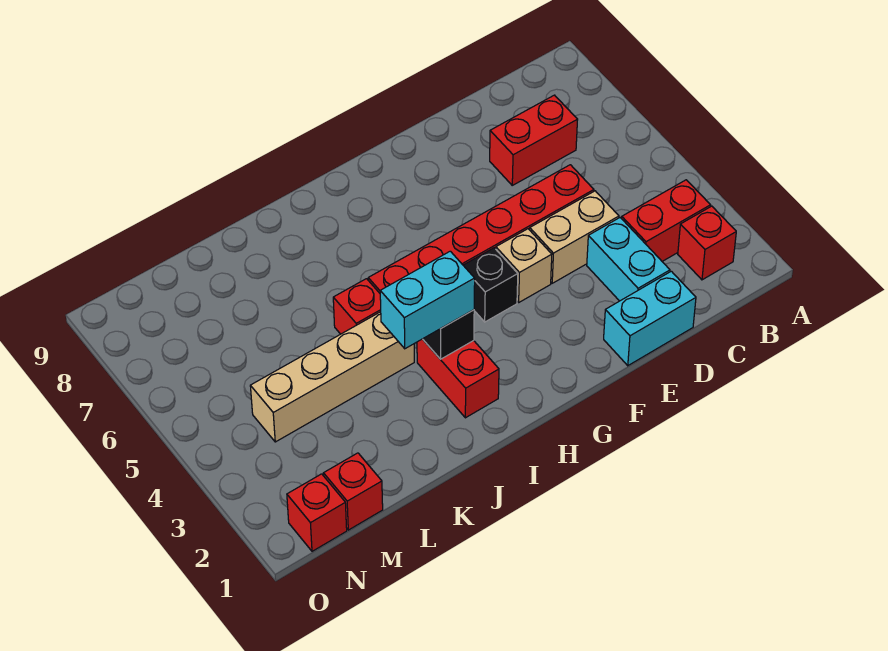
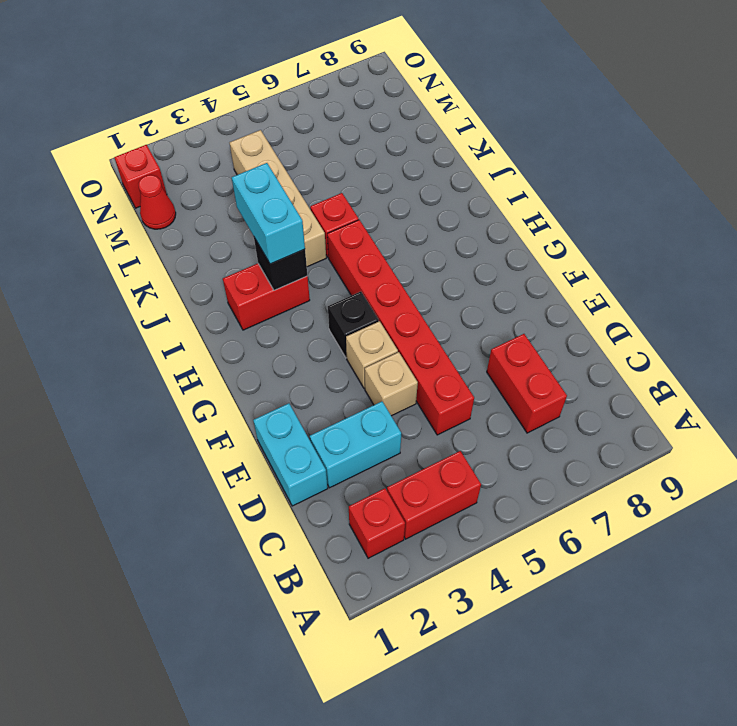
red brick B3:C3 level 1 -> red brick B3:B4 level 1
tan brick D4:E4 level 1 -> tan brick E4 level 1
red brick M1 level 1 -> red cone M1 level 1

